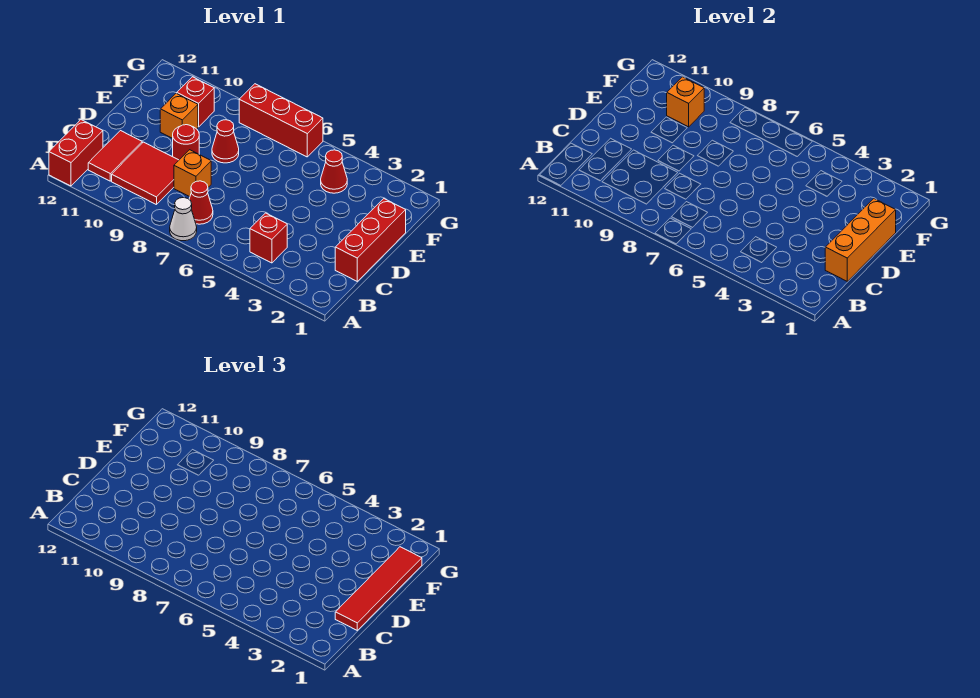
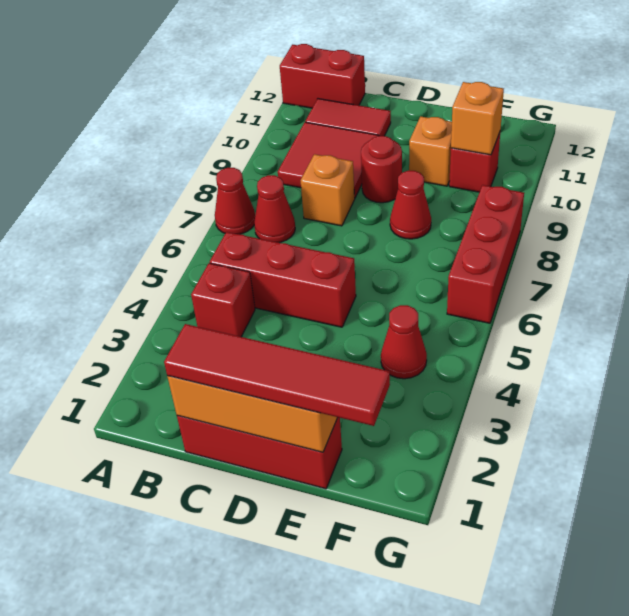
white cone A7 level 1 -> red cone A7 level 1
none -> red brick B5:D5 level 1

